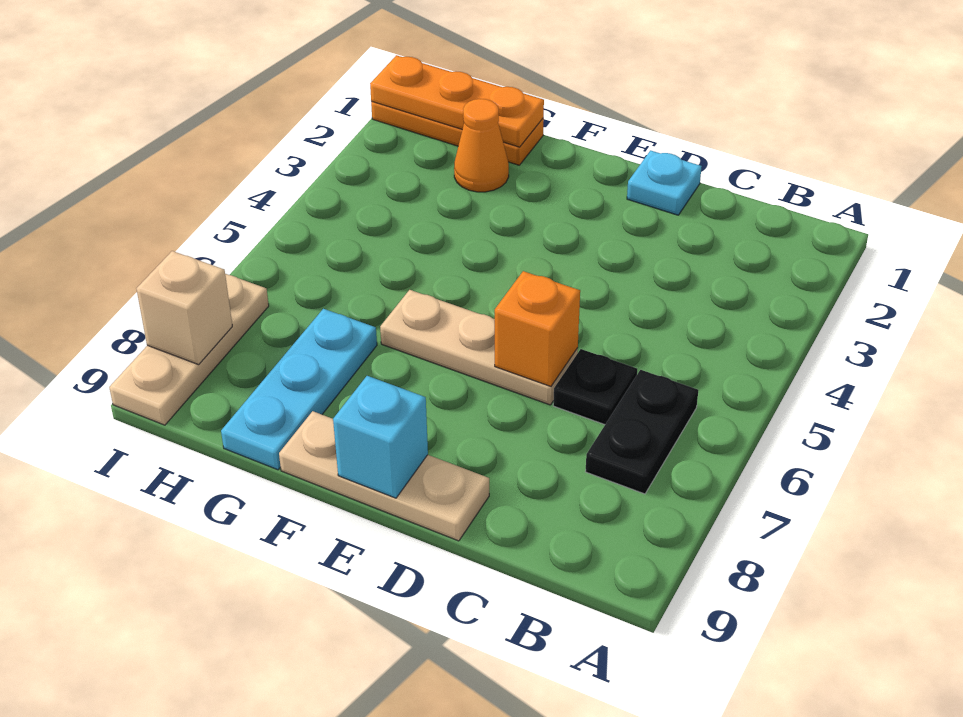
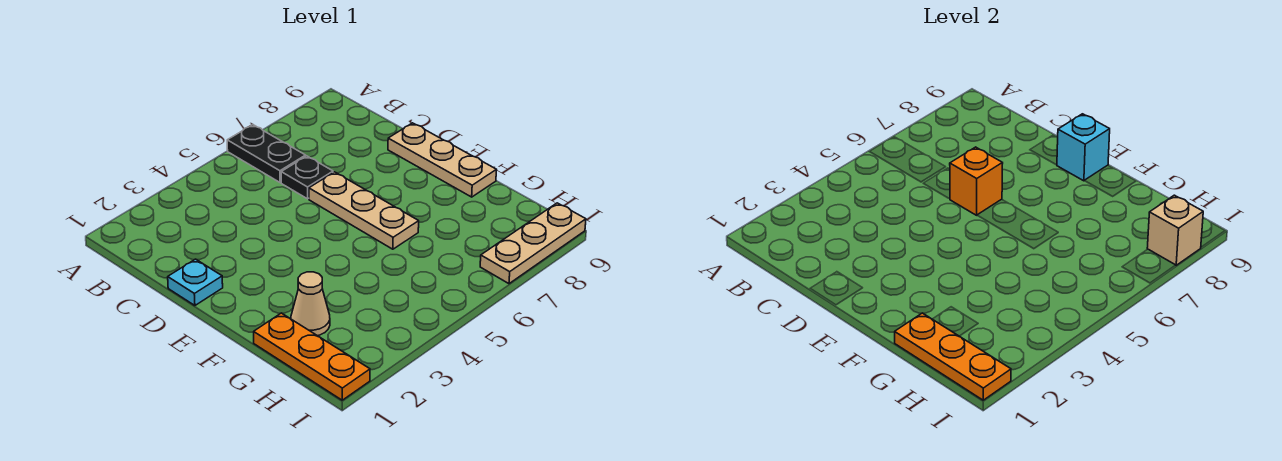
black plate B6:B7 level 1 -> black plate A6:B6 level 1
orange cone G2 level 1 -> tan cone G2 level 1
cyan plate G7:G9 level 1 -> none

